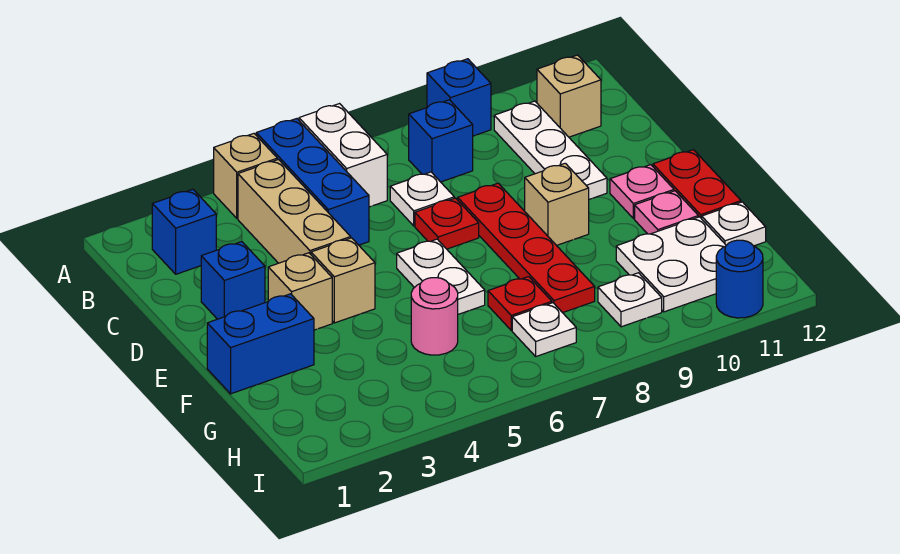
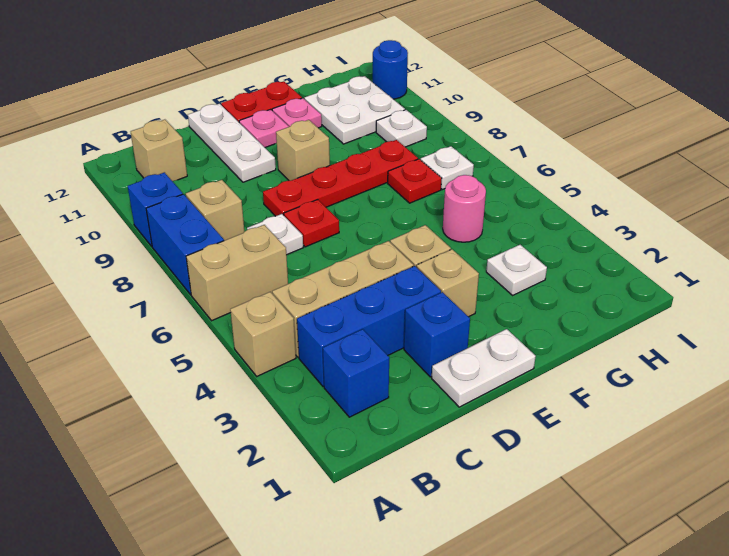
blue brick A5:C5 level 1 -> blue brick B3:D3 level 1
white brick A6:B6 level 1 -> tan brick A6:B6 level 1
blue brick B8 level 1 -> tan brick B8 level 1
white plate B10:D10 level 1 -> white plate D10:D12 level 1
white plate E6:F6 level 1 -> white plate D1:E1 level 1
blue brick F1:F2 level 1 -> blue brick A7:A8 level 1
white plate G12 level 1 -> white plate G3 level 1

